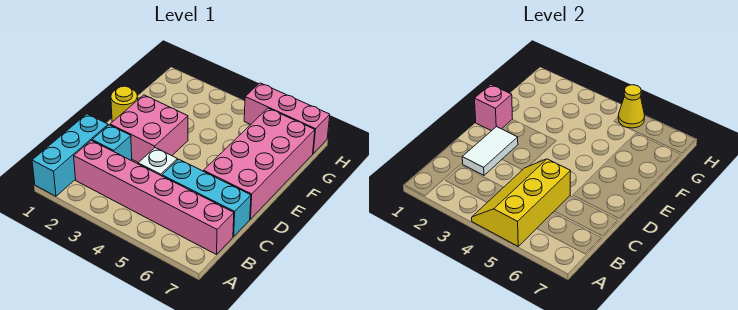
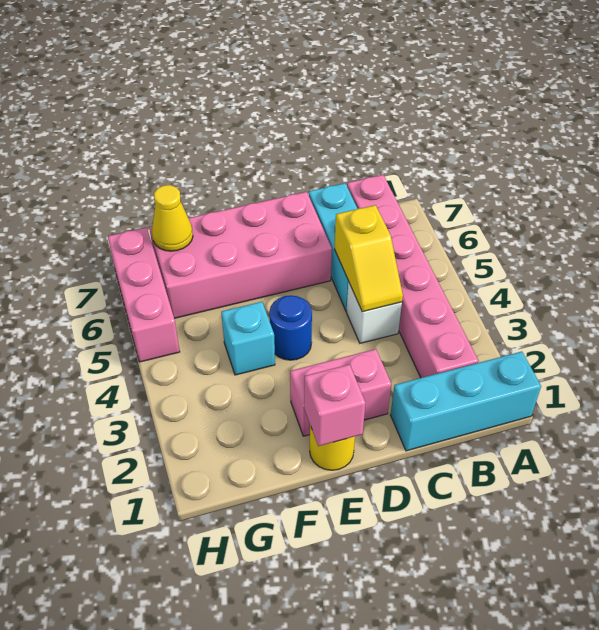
yellow slope A4:C5 level 2 top 5 -> yellow slope C4:C5 level 2 top 5
cyan brick C2 level 1 -> cyan brick F4 level 1
white tile C2:D2 level 2 -> none
pink brick D2:E3 level 1 -> pink brick D2:E2 level 1
none -> blue round brick E4 level 1
yellow cone H5 level 2 -> yellow cone G7 level 2

